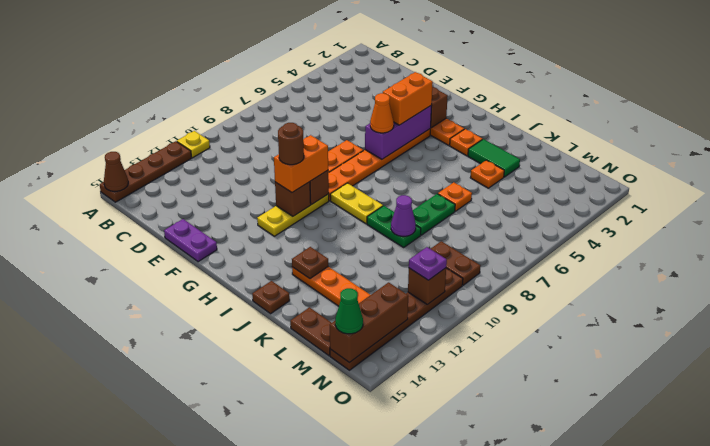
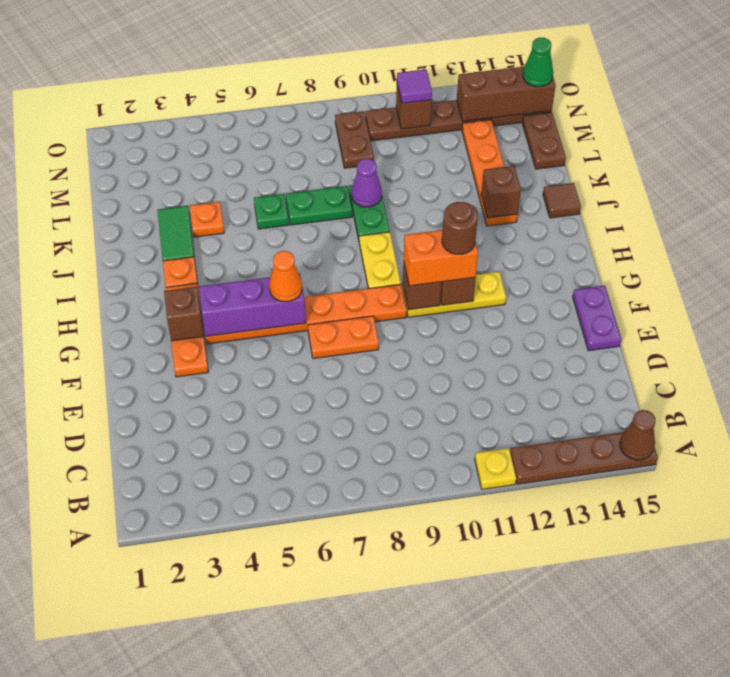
orange brick G4:G5 level 3 -> none
brown plate J13 level 2 -> brown brick J13 level 2
brown plate J15 level 1 -> brown tile J15 level 1
orange plate K6 level 1 -> green plate K6 level 1
purple plate N11 level 3 -> purple tile N11 level 3

